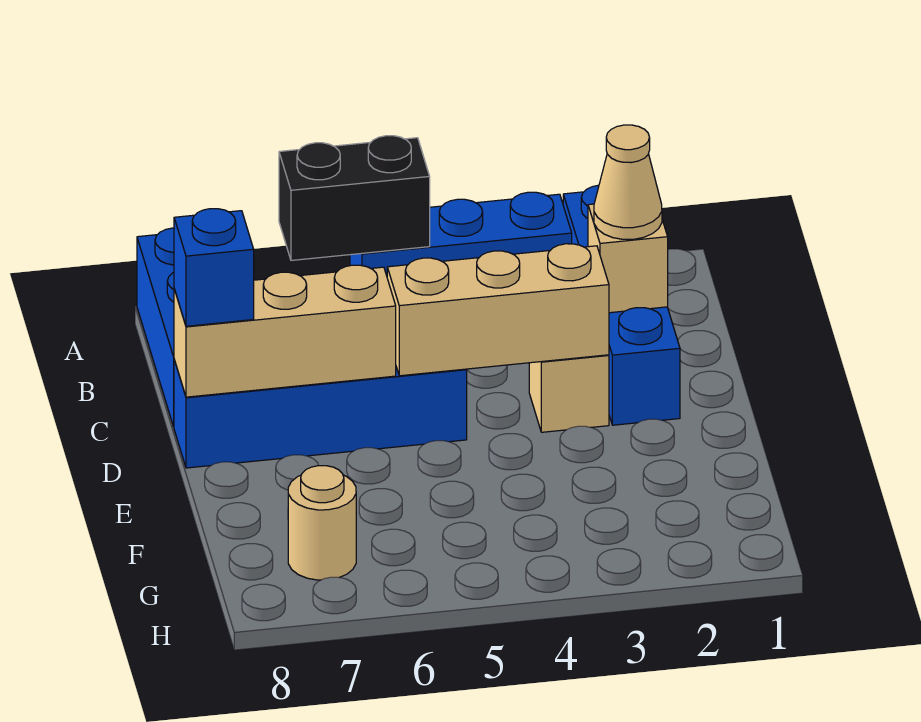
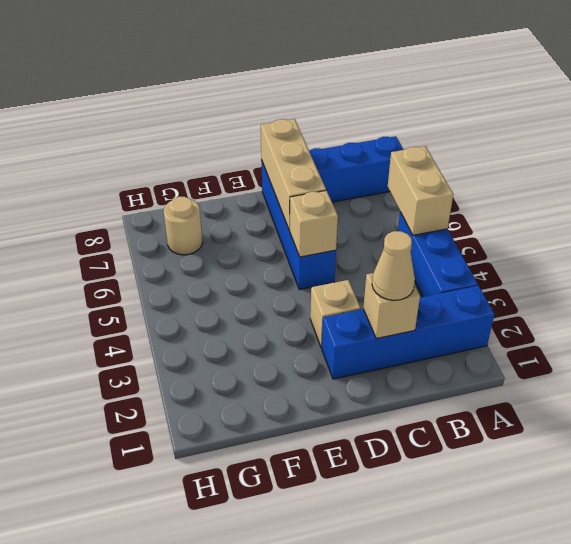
black brick A5:A6 level 2 -> tan brick A5:A6 level 2
tan brick D3:D5 level 2 -> tan brick D5 level 2
blue brick D8 level 3 -> none

